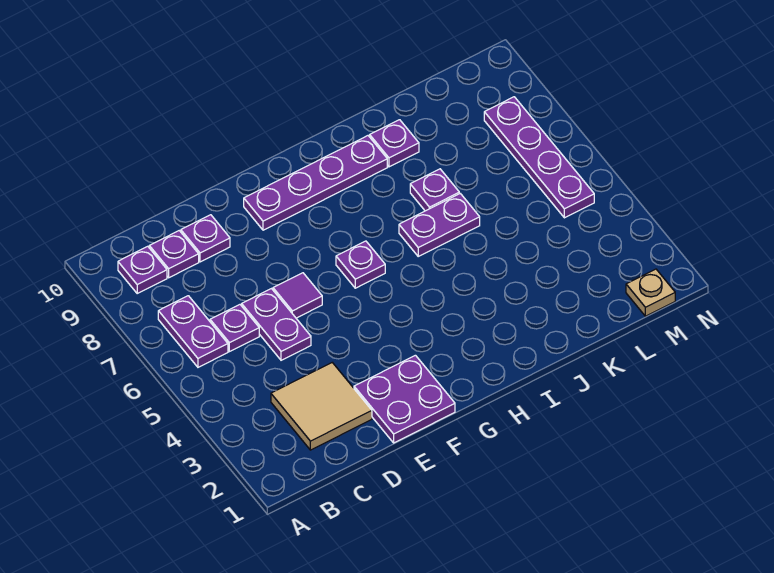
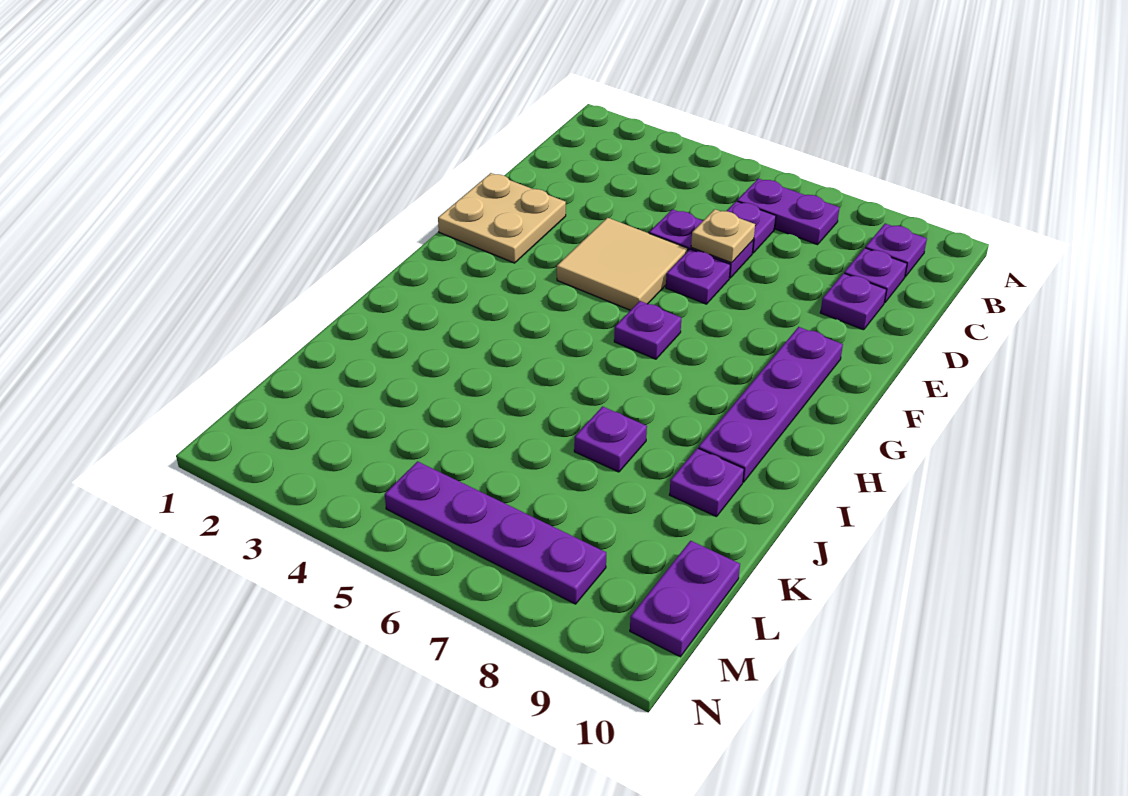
tan tile C2:D3 level 1 -> tan tile E4:F5 level 1
purple plate E1:F2 level 1 -> tan plate E1:F2 level 1
purple tile E6 level 1 -> purple plate E6 level 1
purple plate I6:J6 level 1 -> purple plate L10:M10 level 1
tan plate M1 level 1 -> tan plate D6 level 2

